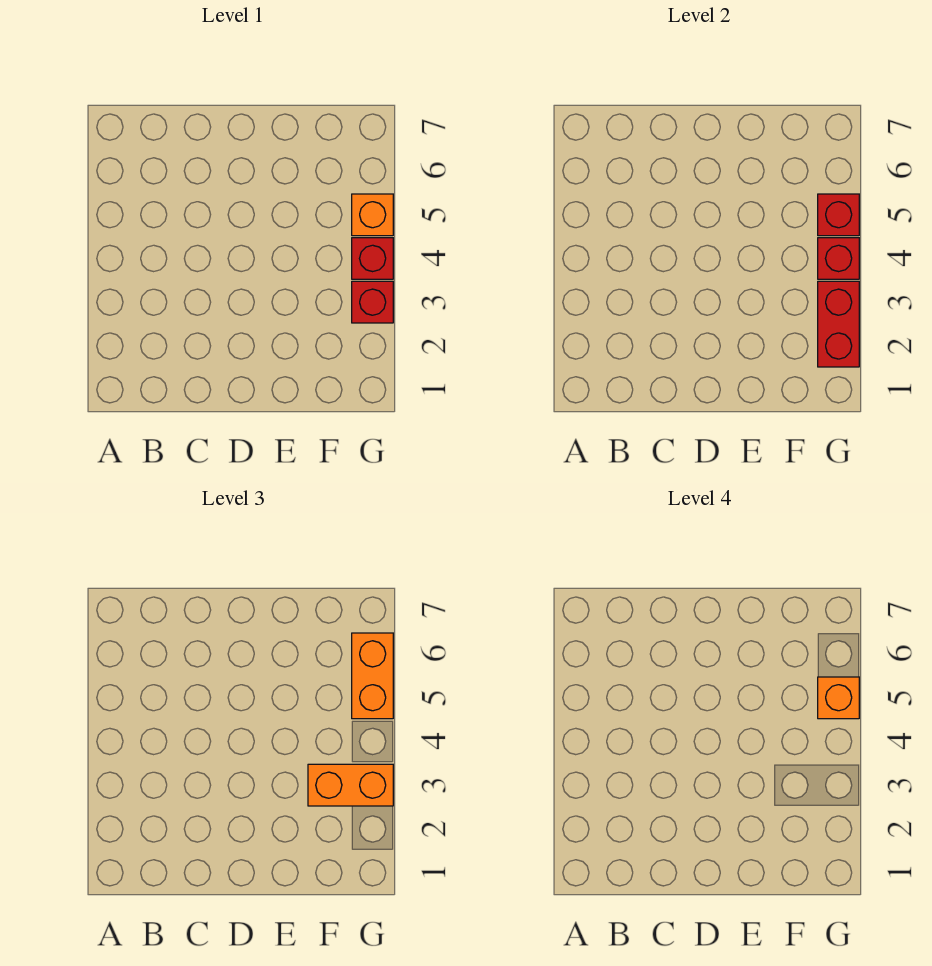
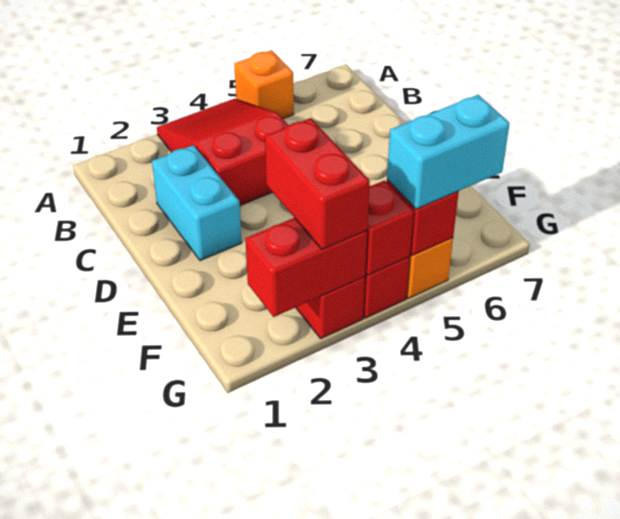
none -> red slope A3:C4 level 1 top C
none -> cyan brick C2:D2 level 1
orange brick F3:G3 level 3 -> red brick F3:G3 level 3
orange brick G5:G6 level 3 -> cyan brick G5:G6 level 3
orange brick G5 level 4 -> orange brick A5 level 1

